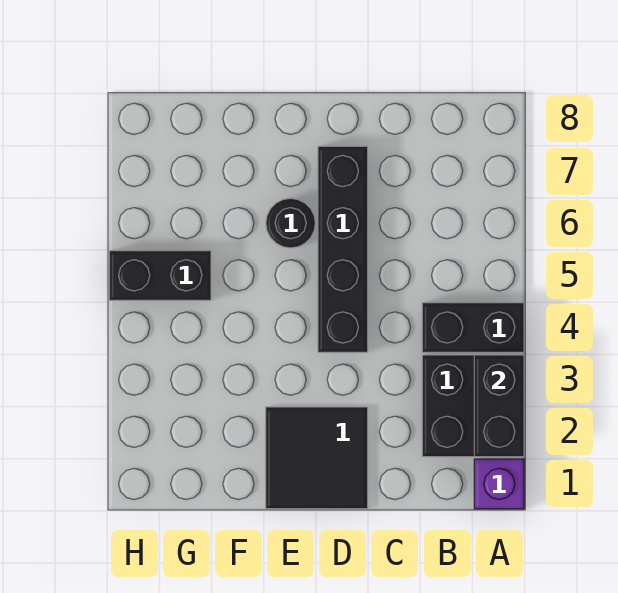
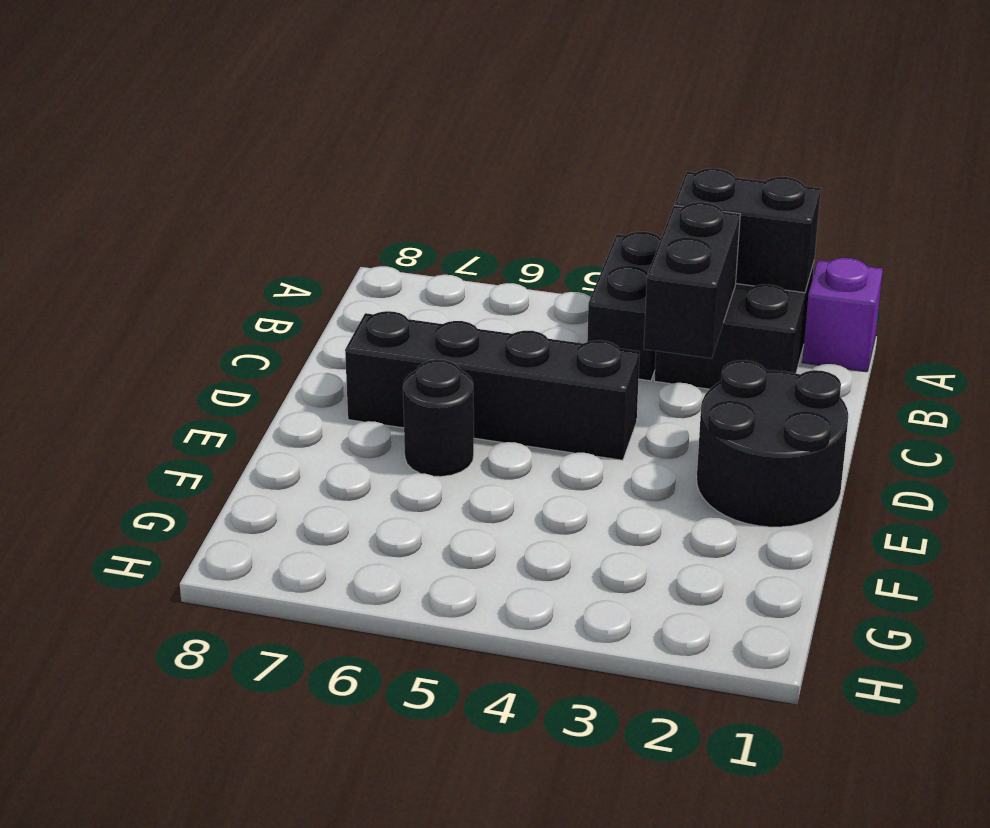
black tile D1:E2 level 1 -> black round brick D1:E2 level 1
black brick G5:H5 level 1 -> black brick B3:C3 level 2

